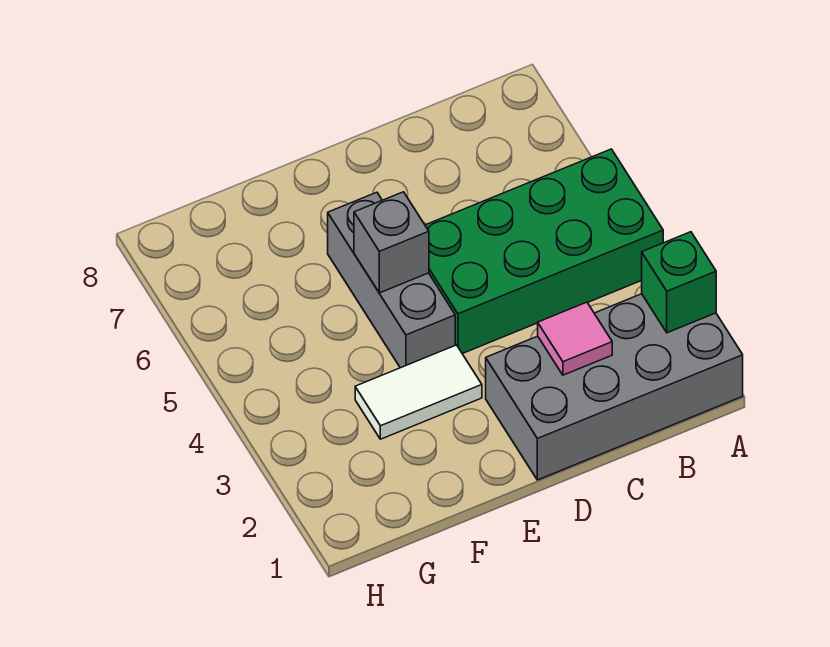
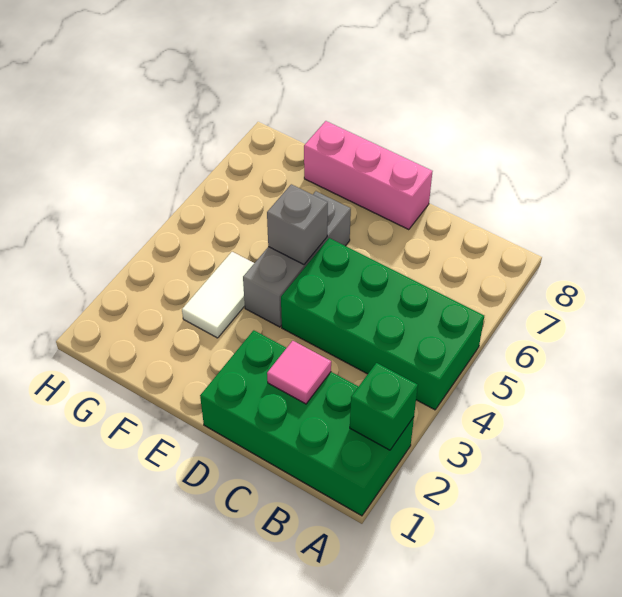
grey brick A1:D2 level 1 -> green brick A1:D2 level 1
none -> pink brick D8:F8 level 1
white tile E3:F3 level 1 -> white tile F3:F4 level 1

